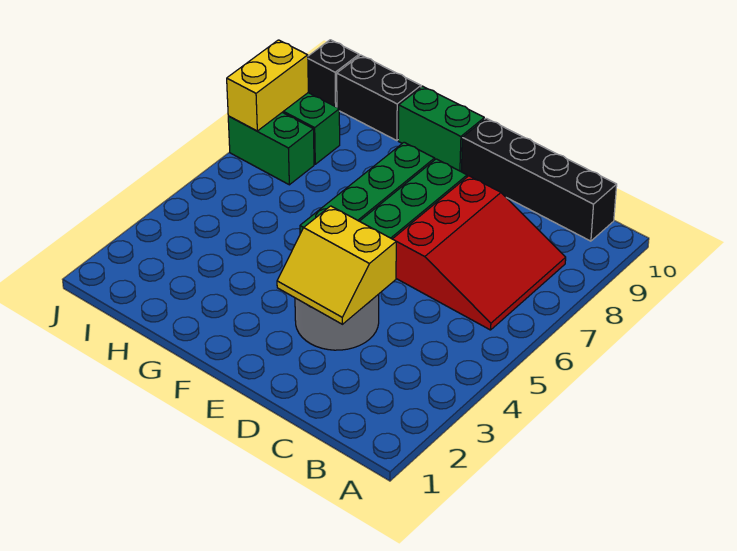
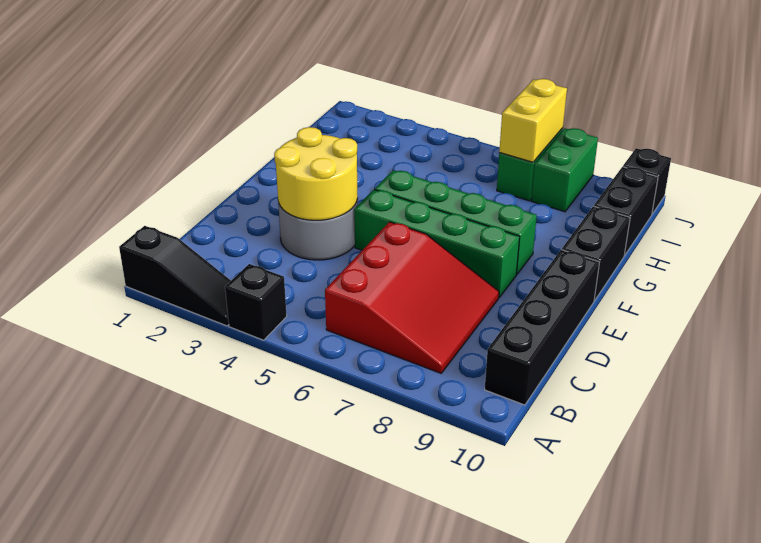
none -> black slope A1:A3 level 1 top 1
none -> black brick A4 level 1
red slope B6:D8 level 1 top D -> red slope B6:D8 level 1 top 6
yellow slope D3:E4 level 2 top 4 -> yellow round brick D3:E4 level 2
green brick F10:G10 level 1 -> black brick F10:G10 level 1
yellow brick J7:J8 level 2 -> yellow brick I7:J7 level 2

